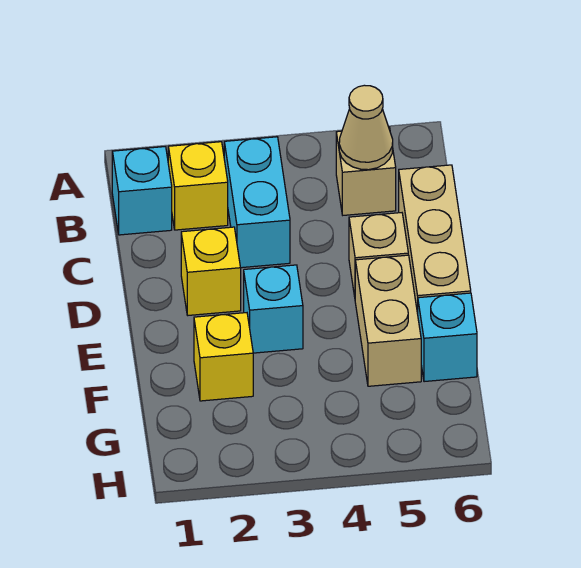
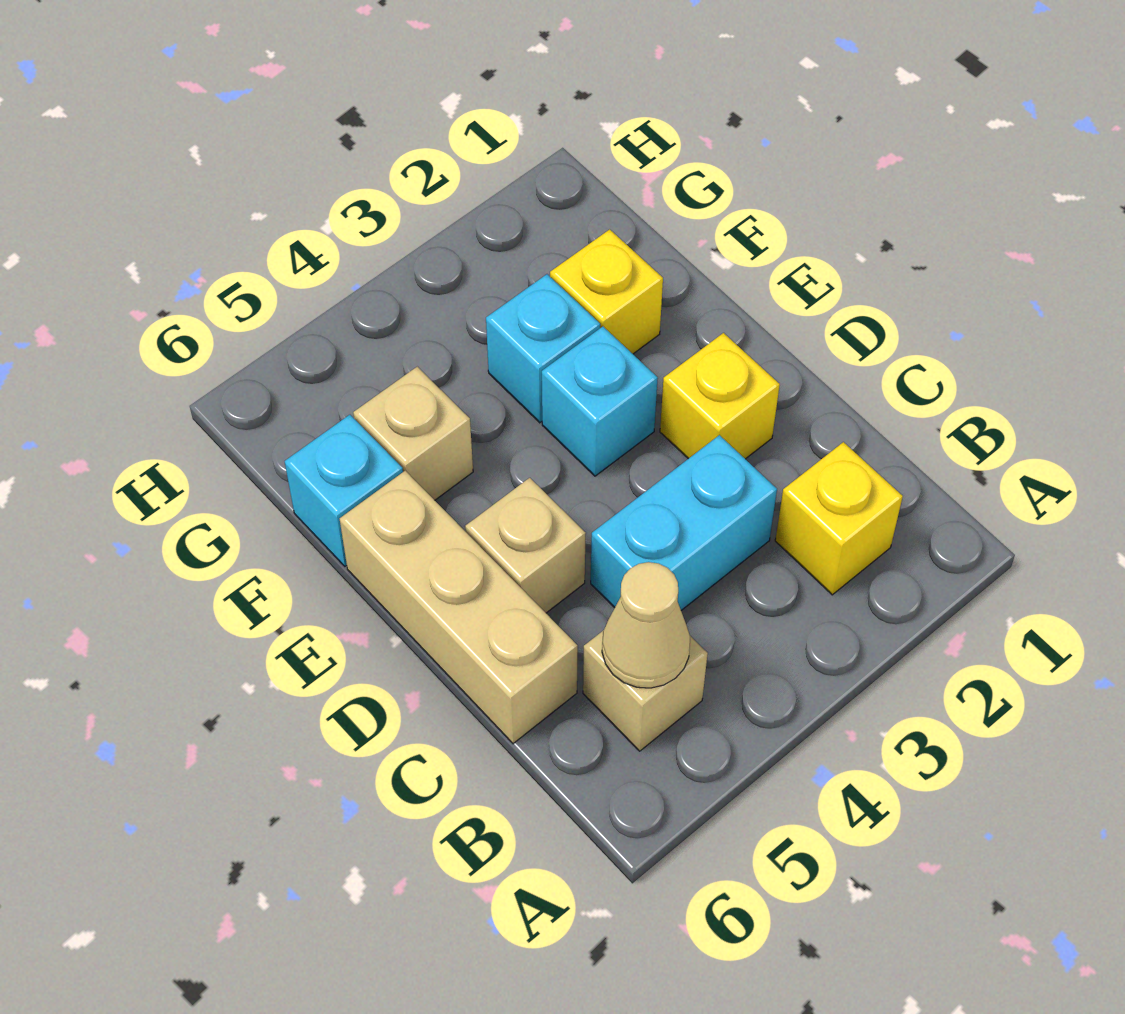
cyan brick B1 level 1 -> cyan brick F3 level 1
cyan brick B3:C3 level 1 -> cyan brick C3:C4 level 1
tan brick E5:F5 level 1 -> tan brick F5 level 1

